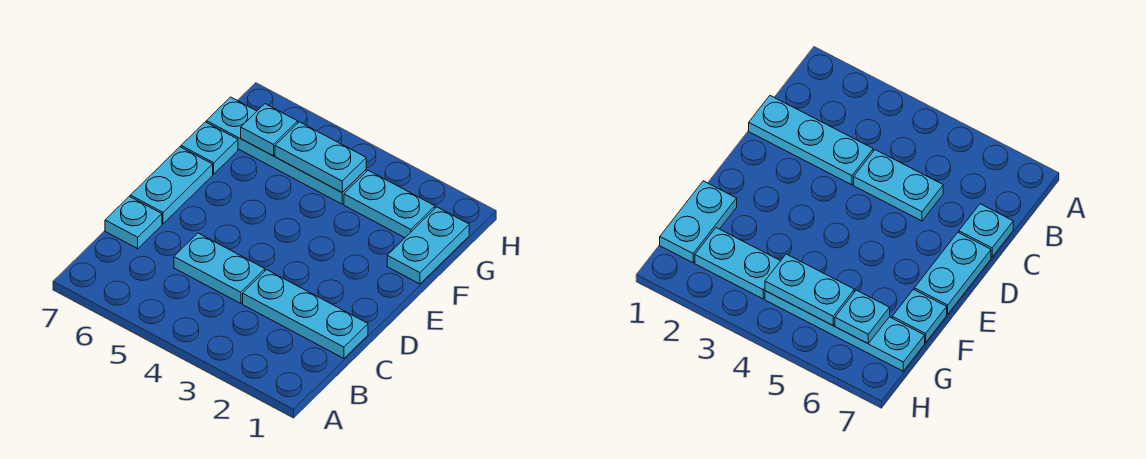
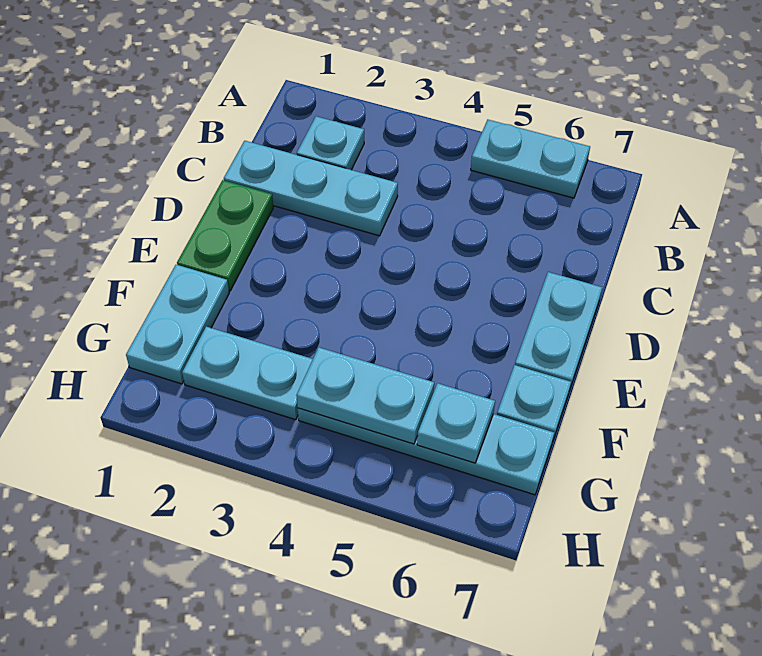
cyan plate C4:C5 level 1 -> cyan plate A5:A6 level 1
cyan plate C7 level 1 -> cyan plate B2 level 1
none -> green plate D1:E1 level 1

